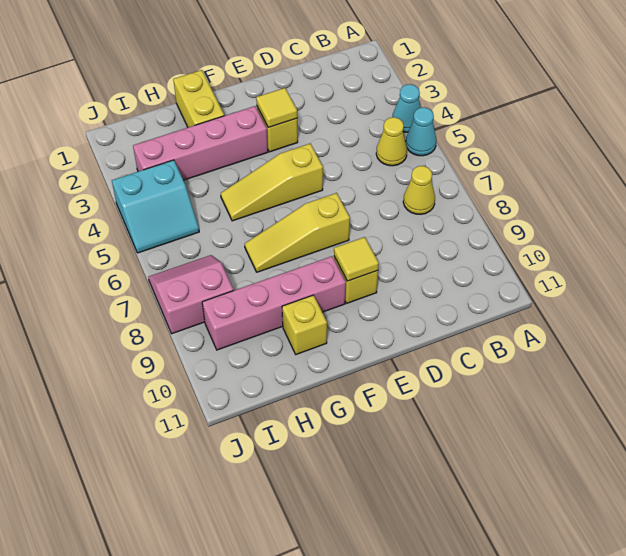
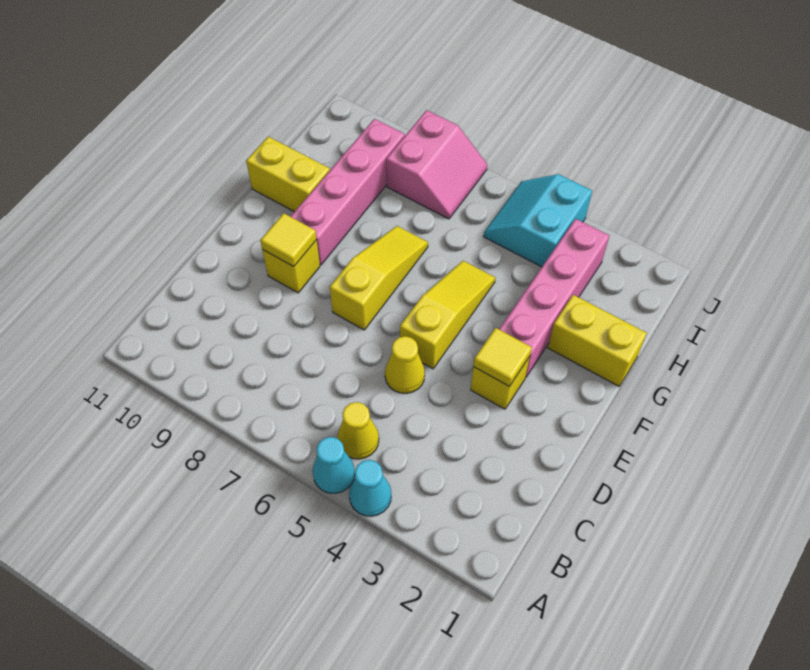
yellow cone B7 level 1 -> yellow cone D5 level 1
yellow brick G10 level 1 -> yellow brick G10:G11 level 1

